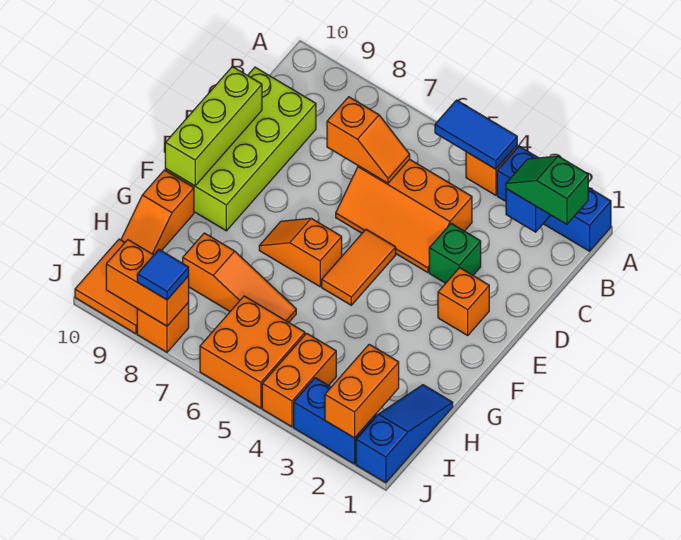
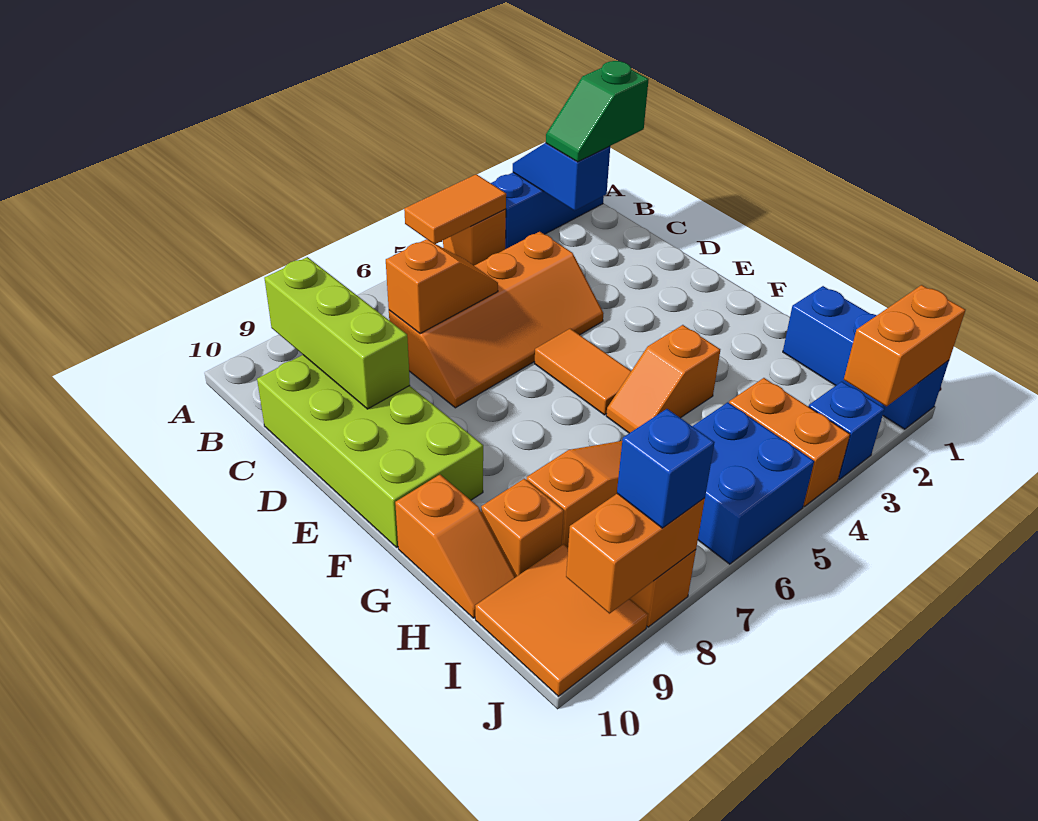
blue tile A4:A5 level 2 -> orange tile A4:A5 level 2
orange slope C4:D6 level 1 top C -> orange slope C4:D7 level 1 top C
green brick D3 level 1 -> none
lime brick D10:F10 level 2 -> lime brick B9:D9 level 2
orange brick E2 level 1 -> orange brick H9 level 1
orange slope F6:F7 level 1 top 6 -> orange slope G4:G5 level 1 top 4
blue slope H1:J1 level 1 top J -> blue brick H1:J1 level 1
orange brick I2:J2 level 2 -> orange brick J1:J2 level 2
orange brick I5:J6 level 1 -> blue brick I5:J6 level 1
blue brick J2:J3 level 1 -> blue brick J3 level 1
blue tile J8 level 3 -> blue brick J8 level 3

